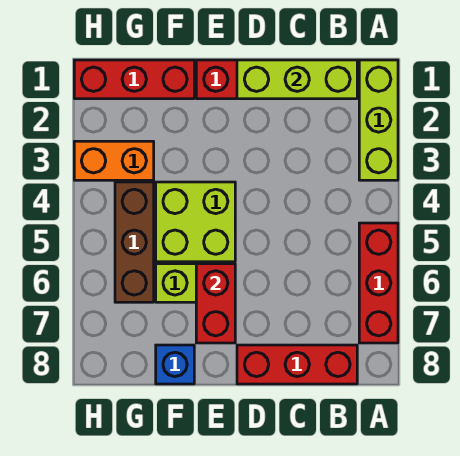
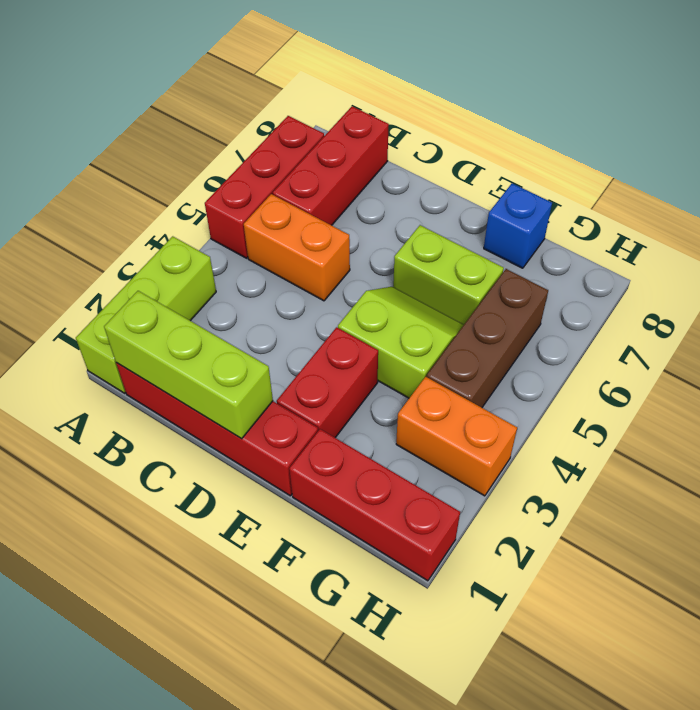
none -> orange brick B5:C5 level 1
red brick B8:D8 level 1 -> red brick B6:B8 level 1
lime brick E4:F5 level 1 -> lime slope E4:F5 level 1 top 4
red brick E6:E7 level 2 -> red brick E2:E3 level 1

